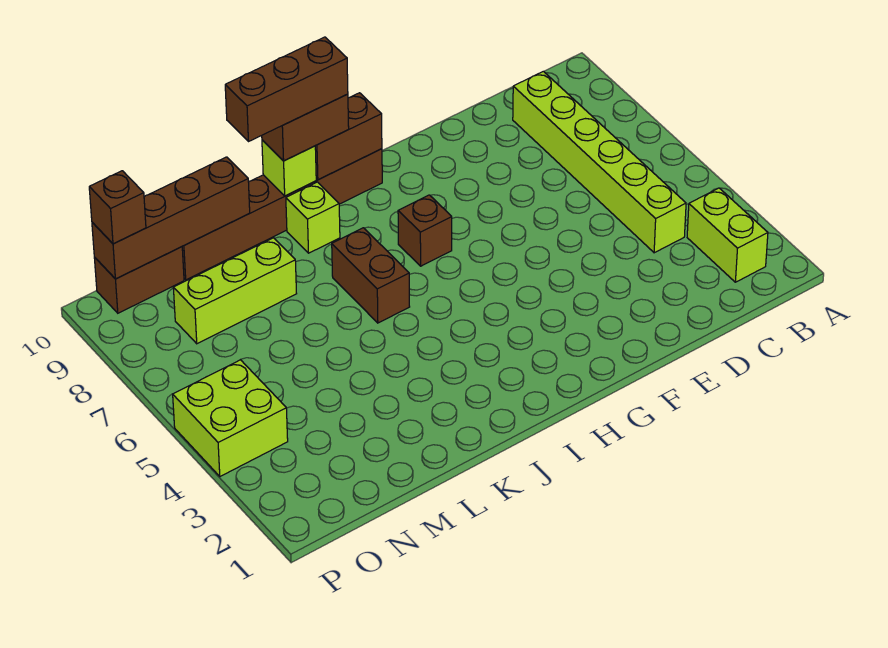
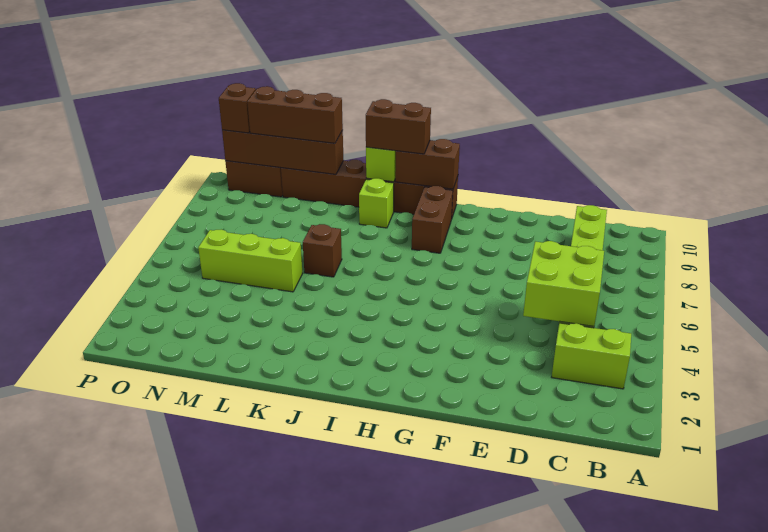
lime brick B2:B3 level 1 -> lime brick B3:C3 level 1
brown brick H7 level 1 -> brown brick K6 level 1
brown brick I10:K10 level 4 -> brown brick L10:N10 level 3
brown brick J6:J7 level 1 -> brown brick H8:H9 level 1
lime brick L8:N8 level 1 -> lime brick L5:N5 level 1
lime brick O4:P5 level 1 -> lime brick C4:D5 level 2

